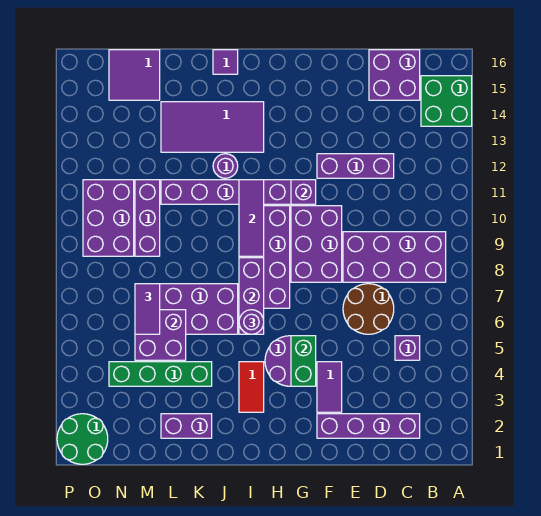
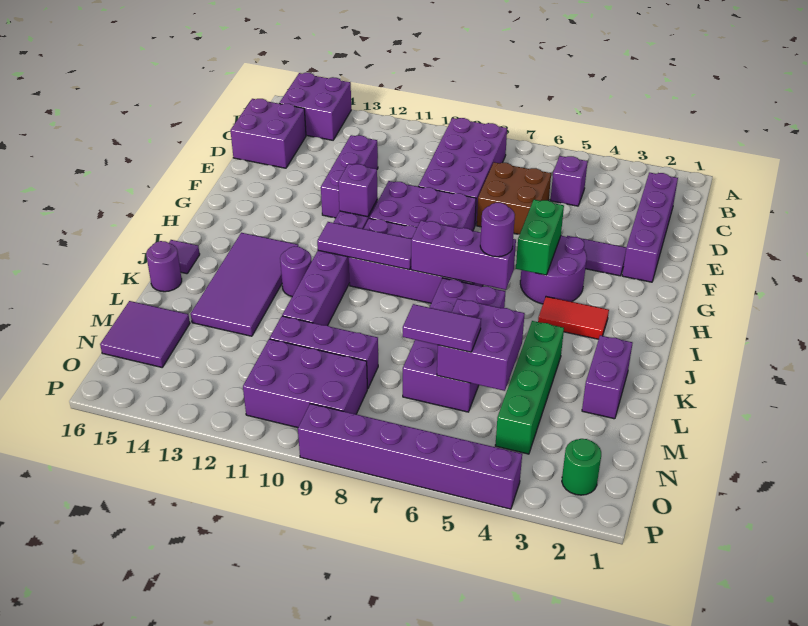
green brick A14:B15 level 1 -> purple brick A14:B15 level 1
brown round brick D6:E7 level 1 -> brown brick D6:E7 level 1
green brick G4:G5 level 2 -> green brick G5:H5 level 2
none -> purple round brick K16 level 1
green round brick O1:P2 level 1 -> green round brick O2 level 1
none -> purple brick P4:P9 level 1

